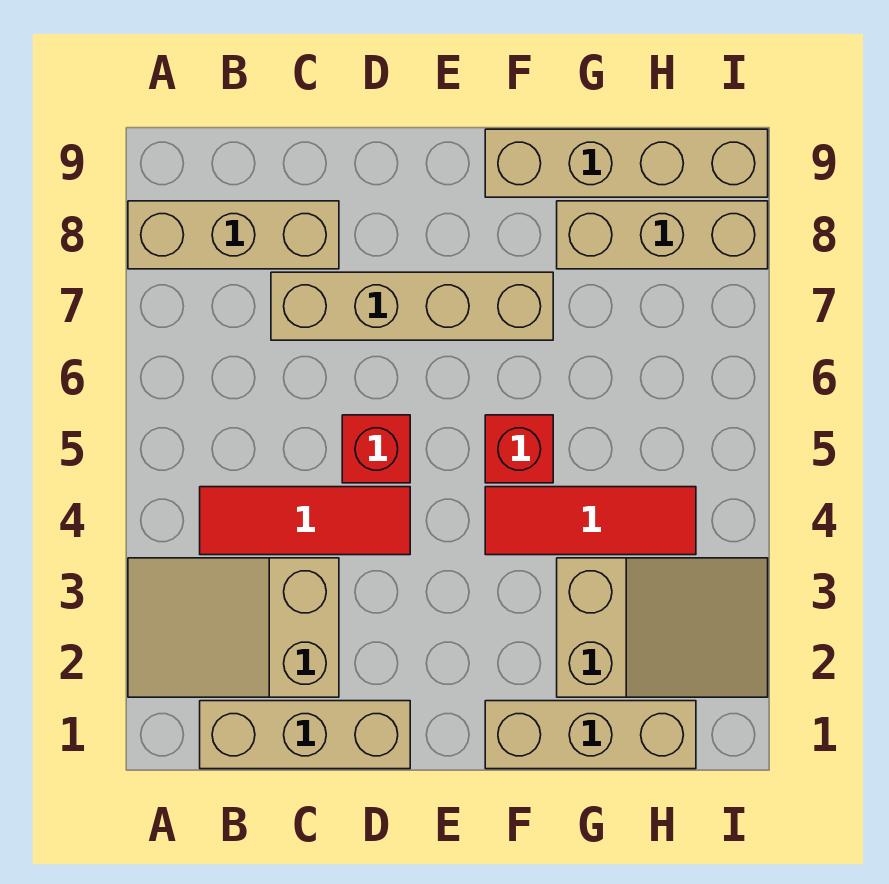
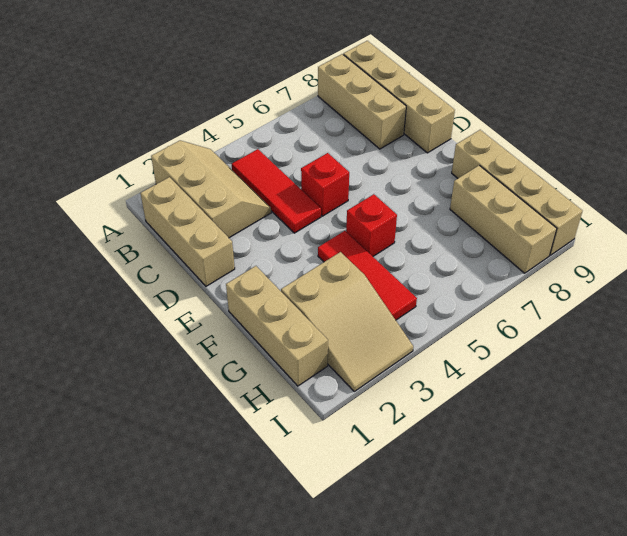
tan slope A2:C3 level 1 top C -> tan slope A2:C3 level 1 top 2
tan brick C7:F7 level 1 -> tan brick A9:D9 level 1

